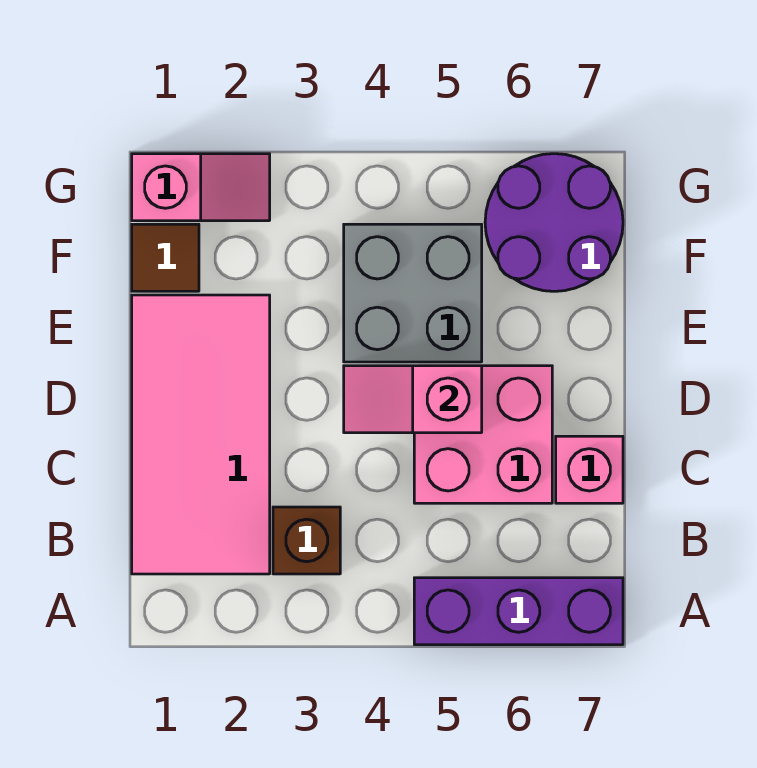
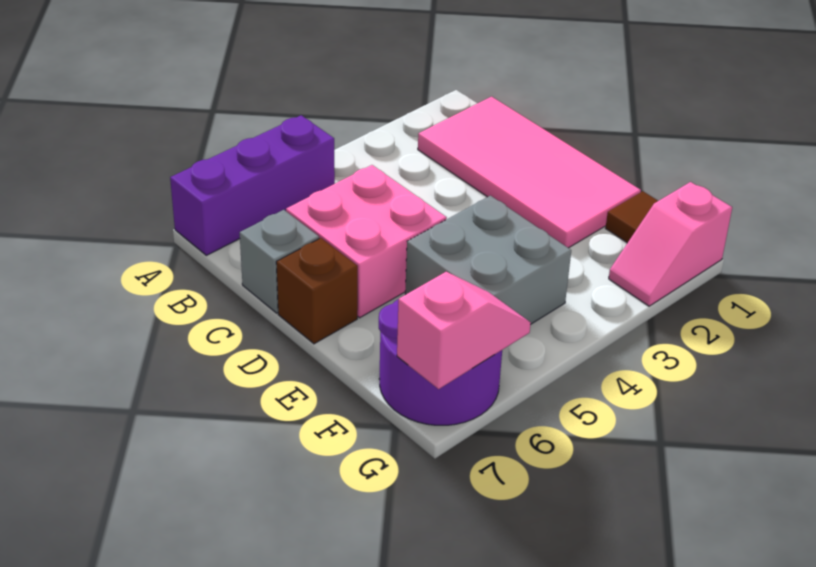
brown brick B3 level 1 -> brown brick D7 level 1
pink brick C7 level 1 -> grey brick C7 level 1
pink slope D4:D5 level 2 top 5 -> pink slope G6:G7 level 2 top 7

